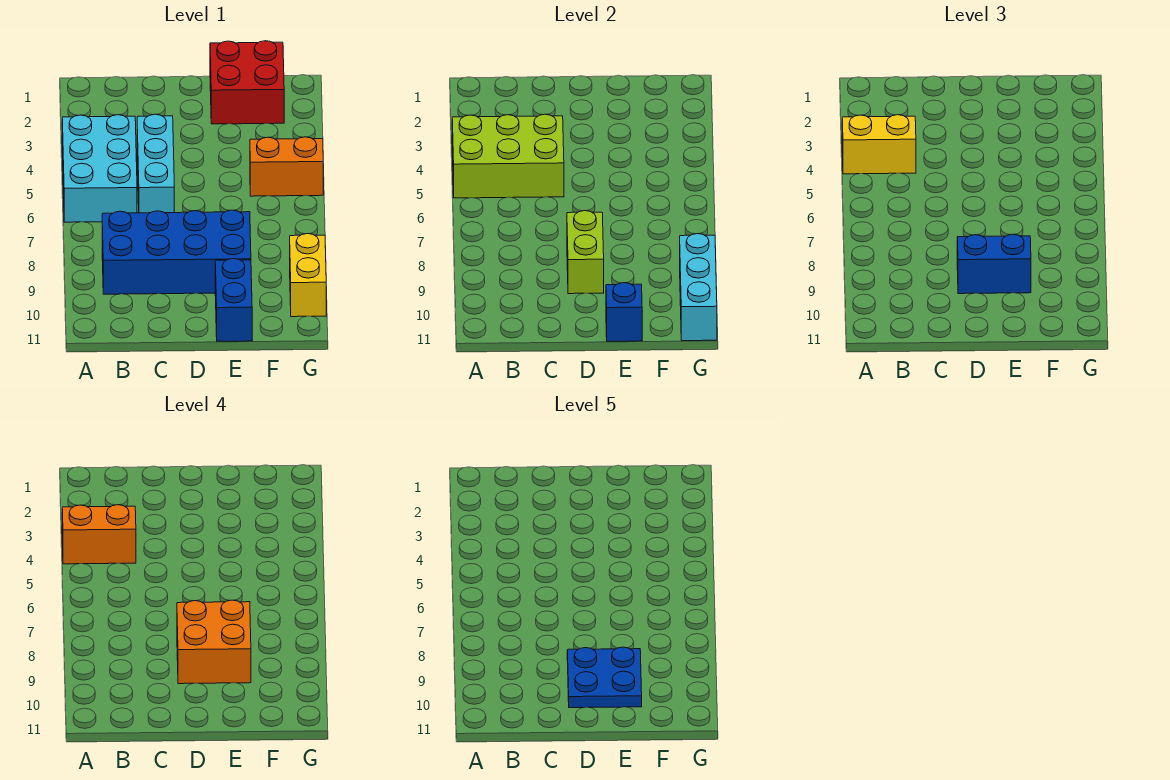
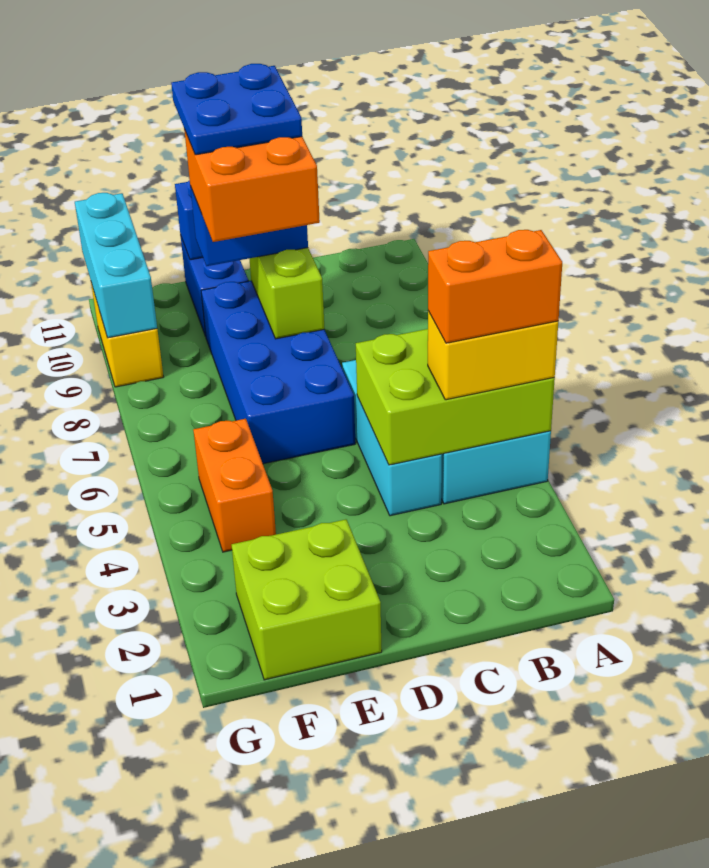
blue brick B8:E9 level 1 -> blue brick D6:E9 level 1
red brick E1:F2 level 1 -> lime brick E1:F2 level 1
orange brick F5:G5 level 1 -> orange brick F4:F5 level 1

